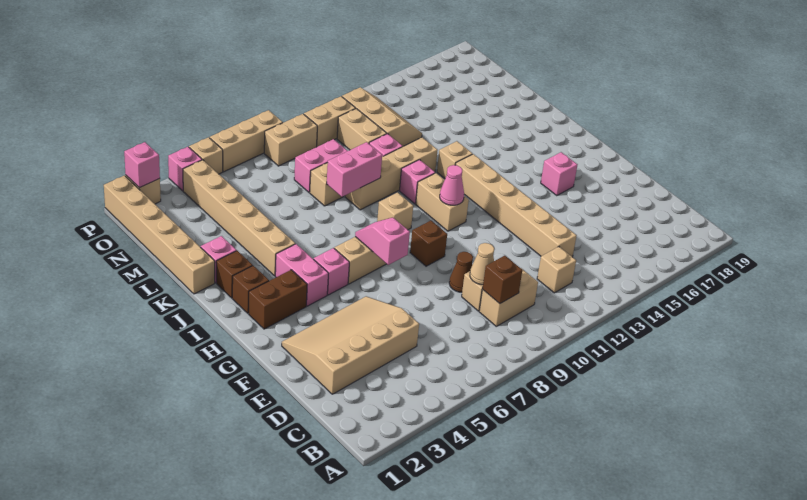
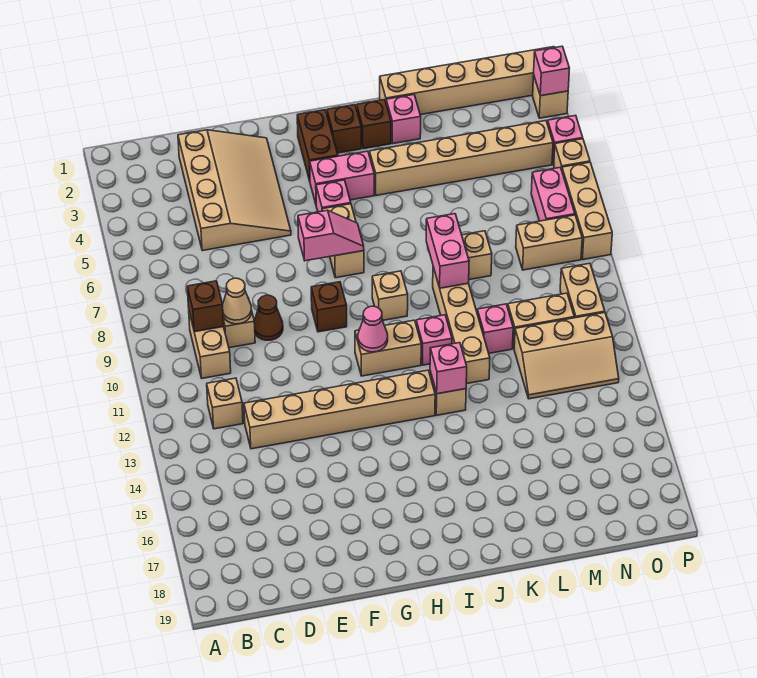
pink brick G16 level 1 -> pink brick J13 level 2
pink brick M8:M9 level 1 -> pink brick O6:O7 level 1
tan brick O8:O9 level 1 -> tan brick N8:O8 level 1

